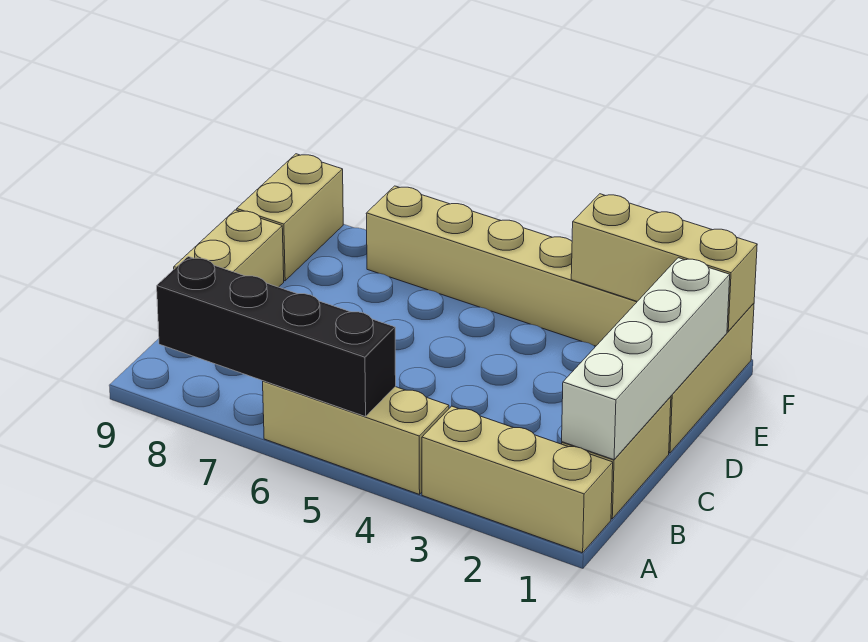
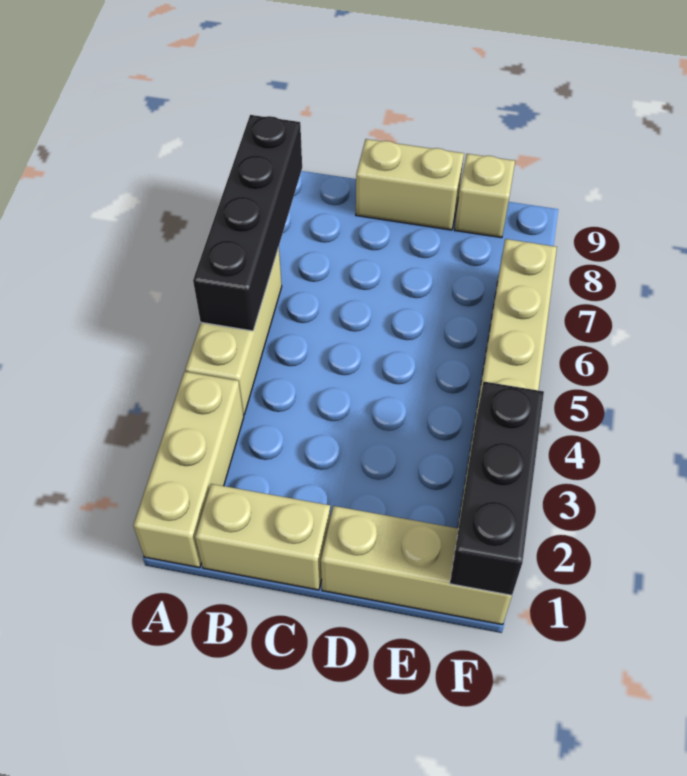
white brick B1:E1 level 2 -> none
tan brick E9:F9 level 1 -> tan brick E9 level 1
tan brick F1:F3 level 2 -> black brick F1:F3 level 2

